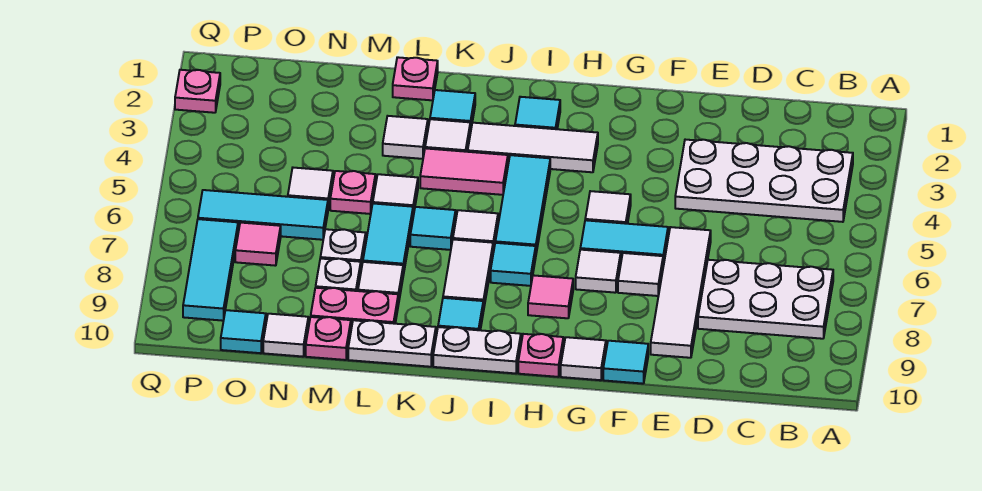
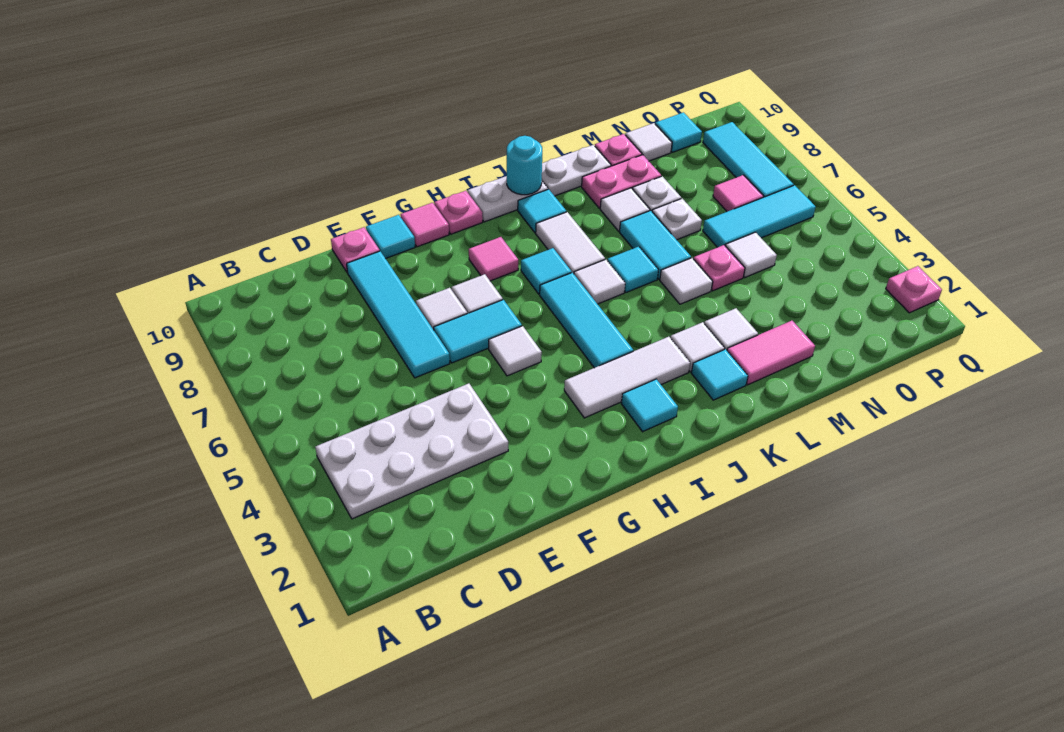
white plate B7:D8 level 1 -> none
white tile E6:E9 level 1 -> cyan tile E6:E9 level 1
white tile G10 level 1 -> pink tile G10 level 1
pink tile J4:K4 level 1 -> pink tile L2:M2 level 1
none -> cyan round brick J10 level 2
pink plate L1 level 1 -> pink plate E10 level 1

